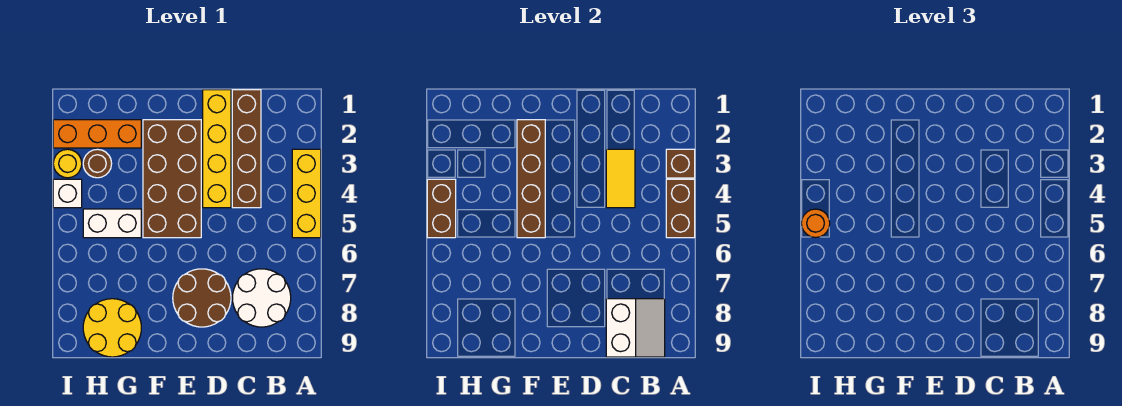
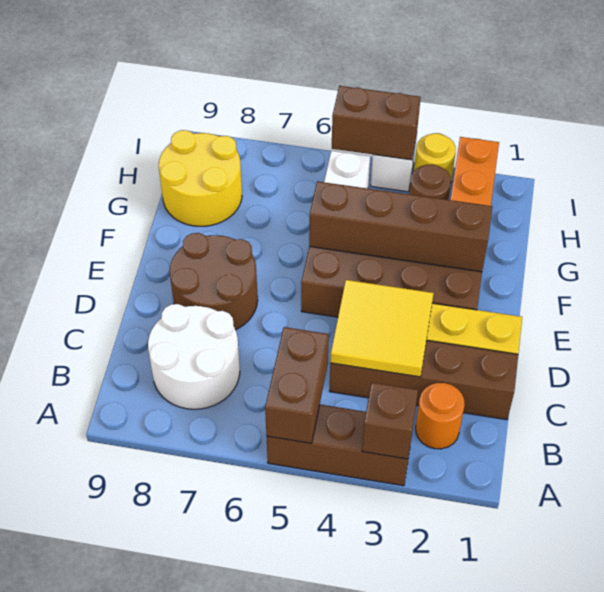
yellow brick A3:A5 level 1 -> brown brick A3:A5 level 1
brown brick A4:A5 level 2 -> brown brick A5:B5 level 2
white slope B8:C9 level 2 top C -> none
yellow tile C3:C4 level 2 -> yellow tile C3:D4 level 2
orange round brick I5 level 3 -> orange round brick B2 level 1

